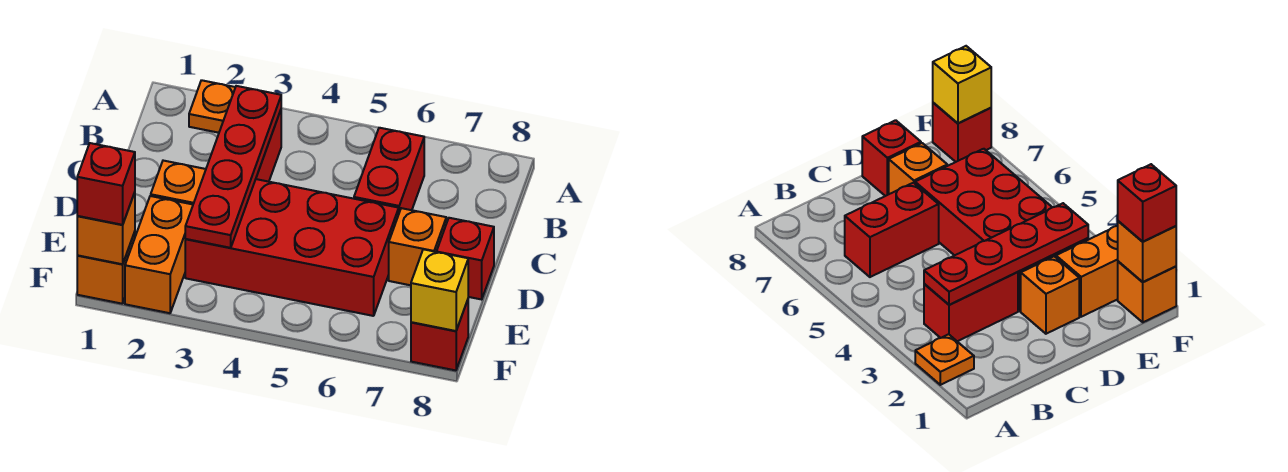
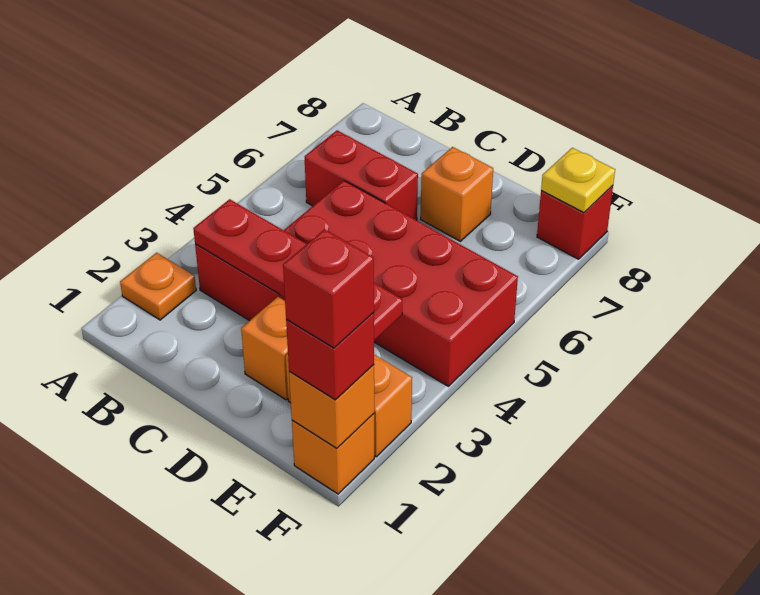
red brick D3:E6 level 1 -> red brick C4:F5 level 1
red brick D8 level 1 -> red brick F1 level 4
yellow brick F8 level 2 -> yellow plate F8 level 2

